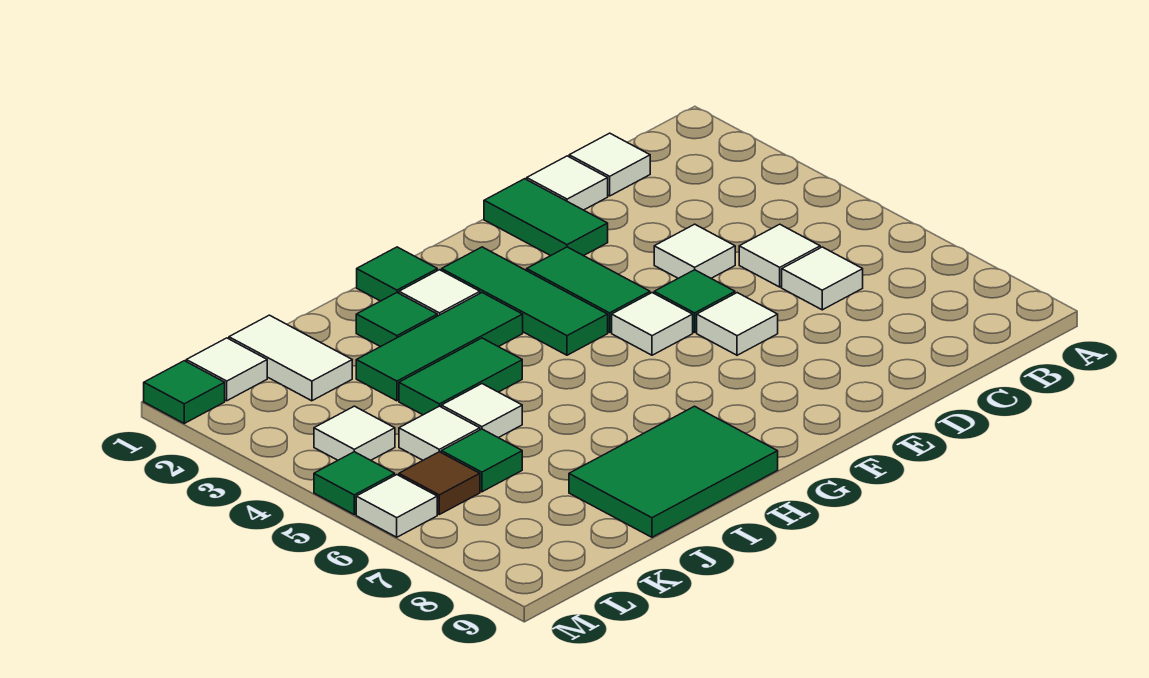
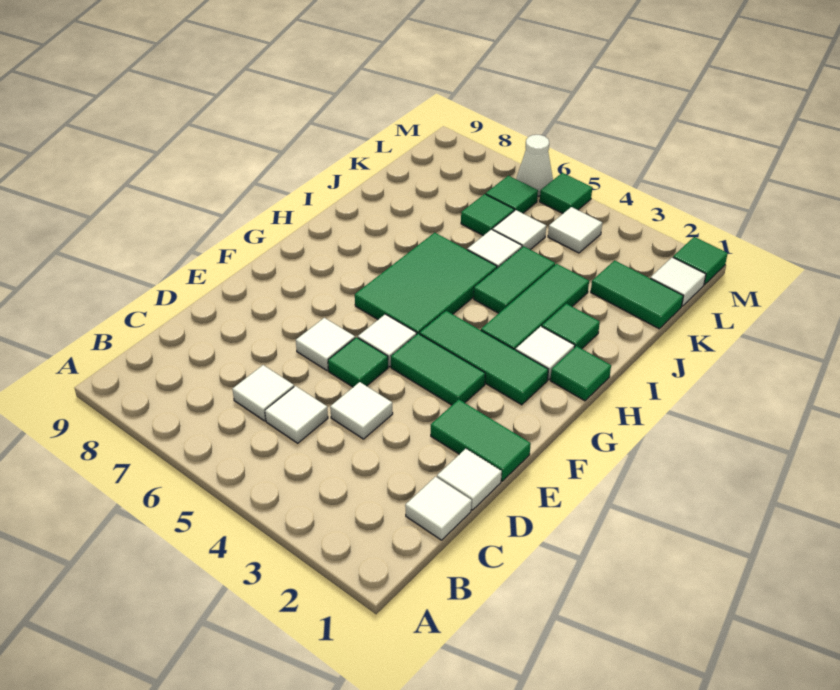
green tile H8:J9 level 1 -> green tile G5:I6 level 1
white tile K1:K2 level 1 -> green tile K1:K2 level 1
brown tile L6 level 1 -> green tile L6 level 1
white tile M6 level 1 -> white cone M6 level 1

